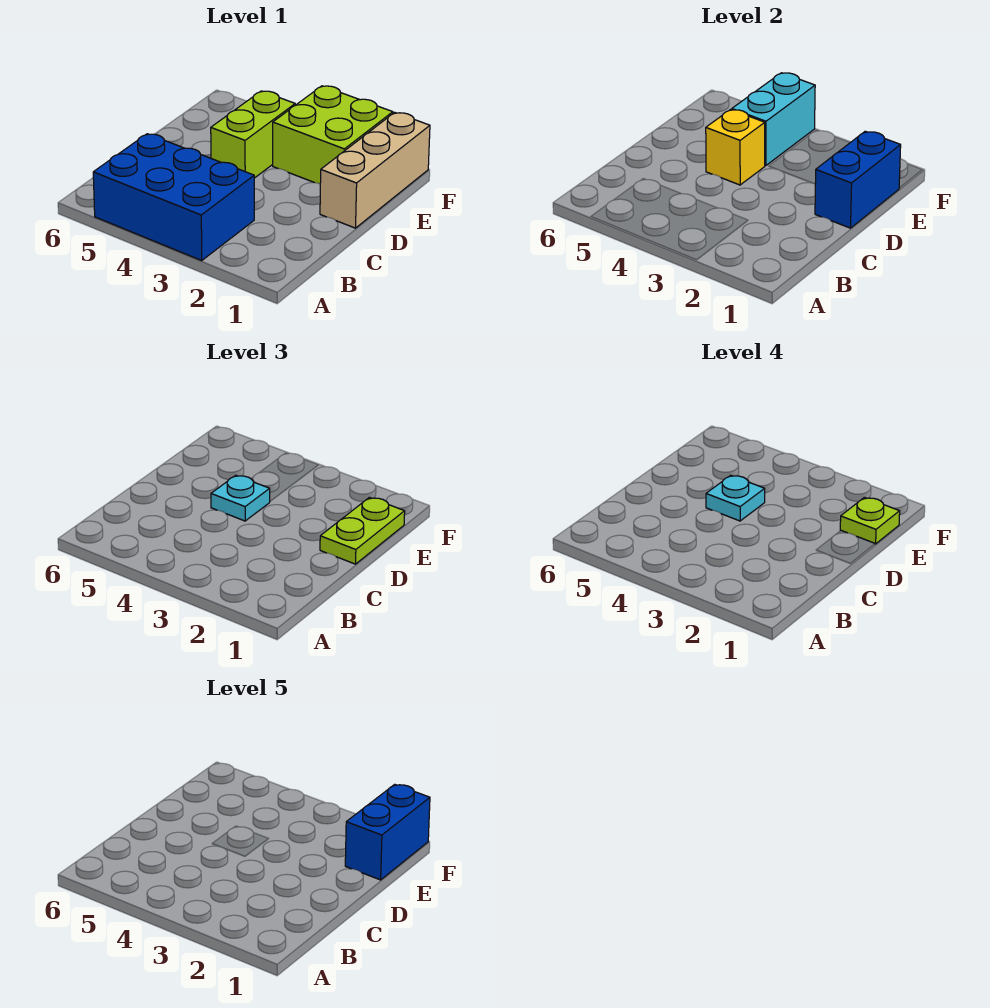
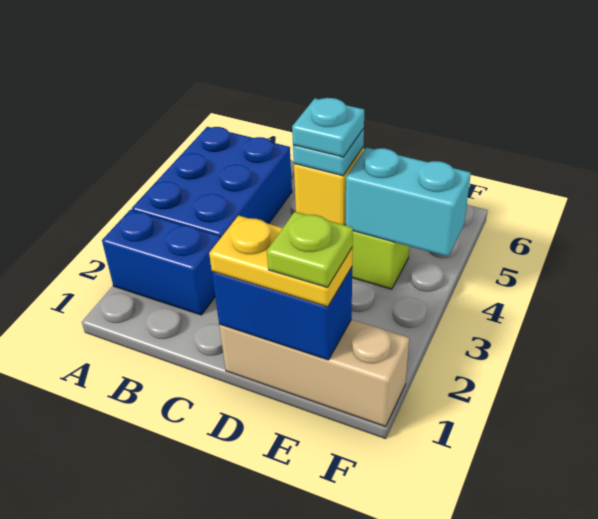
lime plate D1:E1 level 3 -> yellow plate D1:E1 level 3
blue brick E1:F1 level 5 -> blue brick A2:B2 level 1
lime brick E2:F3 level 1 -> none

